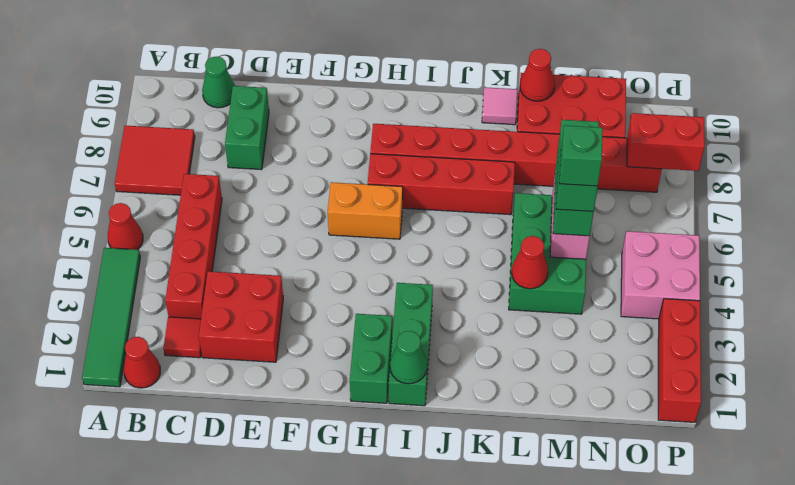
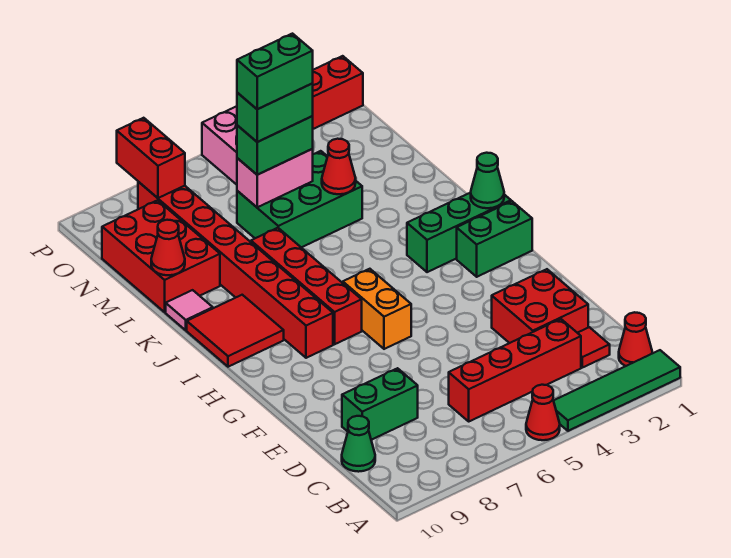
red tile A7:B8 level 1 -> red tile I9:J10 level 1
green brick M5 level 5 -> green brick M5:M6 level 5

